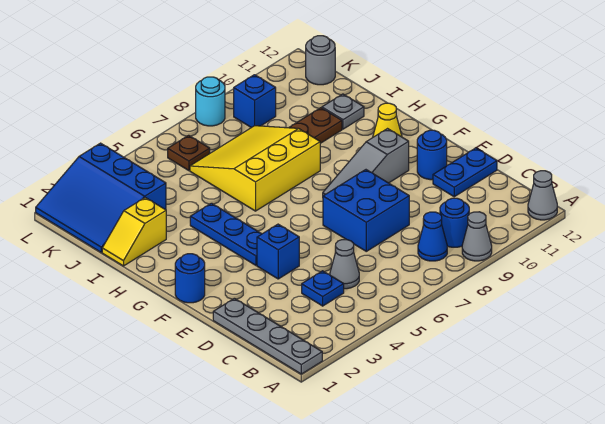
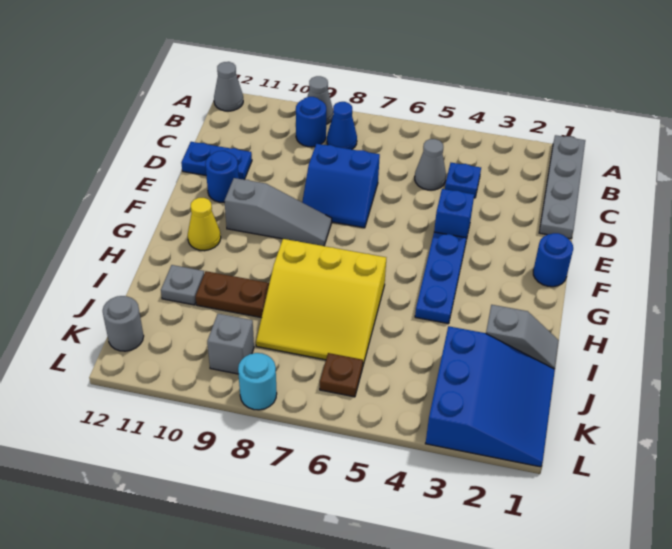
blue brick D7:E8 level 1 -> blue slope D7:E8 level 1 top D
yellow slope I1:I2 level 1 top 2 -> grey slope I1:I2 level 1 top 2
blue brick K9 level 1 -> grey brick K9 level 1

